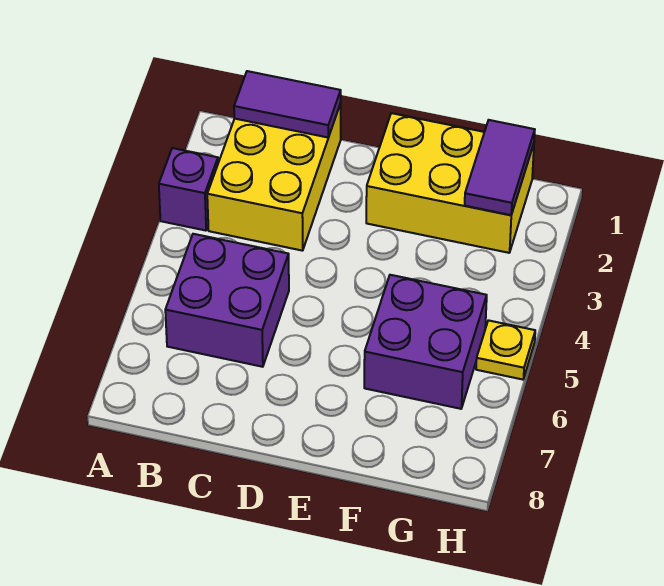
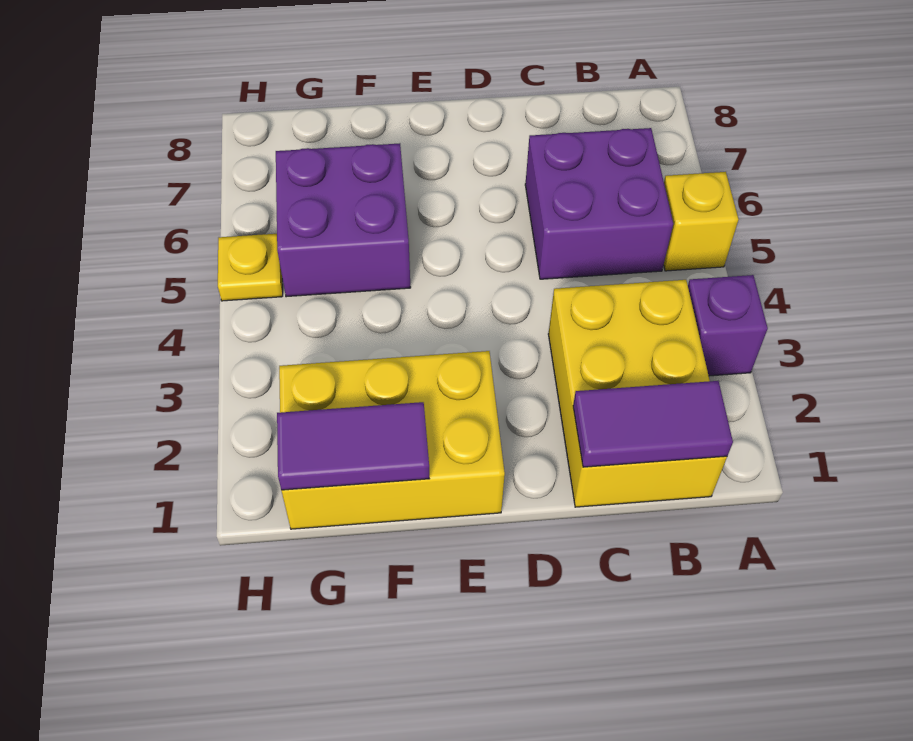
none -> yellow brick A5 level 1
purple tile G1:G2 level 2 -> purple tile F1:G1 level 2

